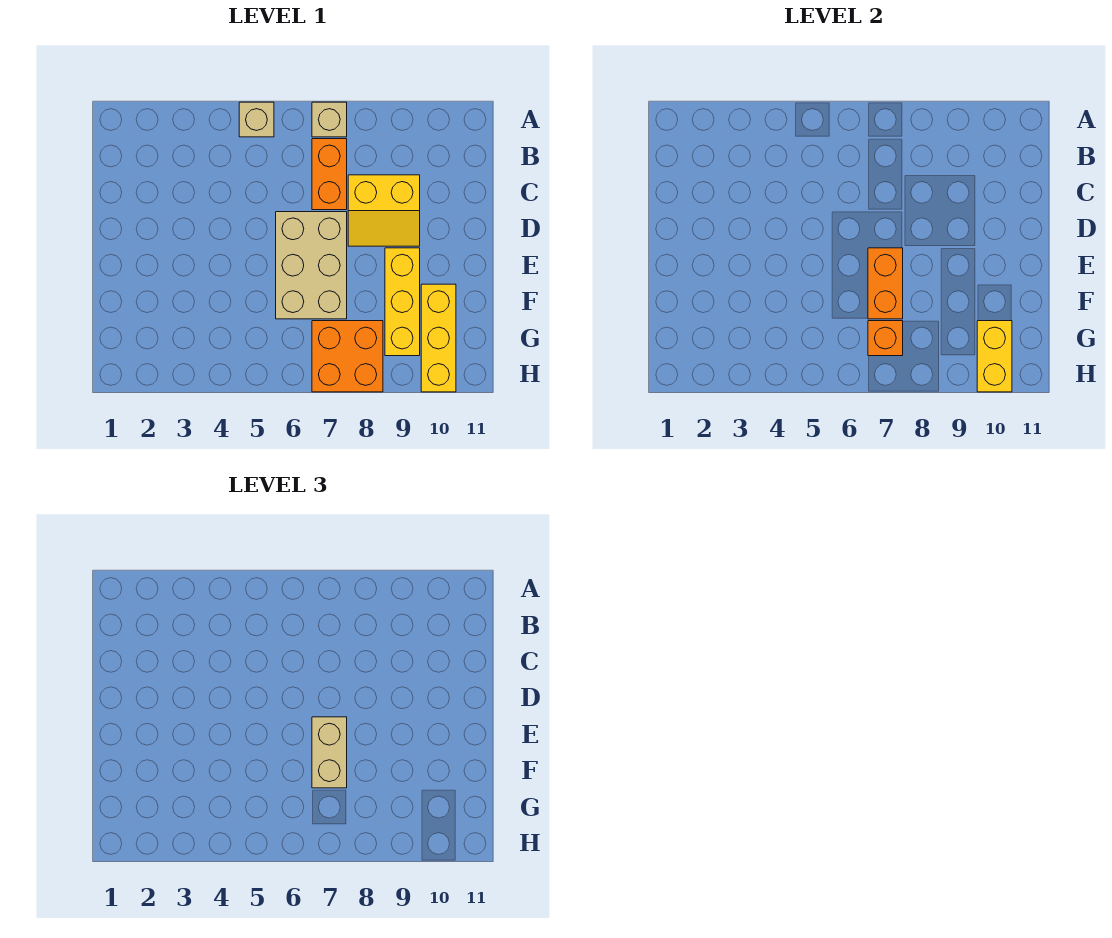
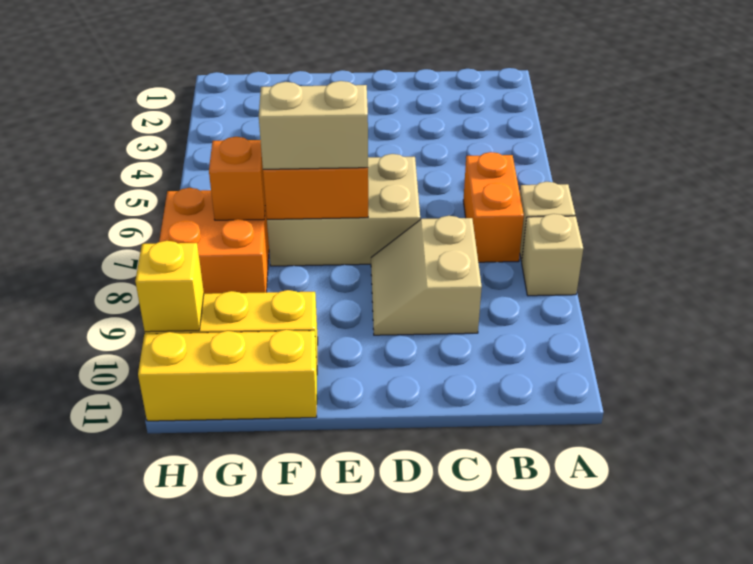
tan brick A5 level 1 -> tan brick A8 level 1
orange brick B7:C7 level 1 -> orange brick B6:B7 level 1
yellow slope C8:D9 level 1 top C -> tan slope C8:D9 level 1 top C
yellow brick E9:G9 level 1 -> yellow brick F11:H11 level 1
yellow brick G10:H10 level 2 -> yellow brick H10 level 2

